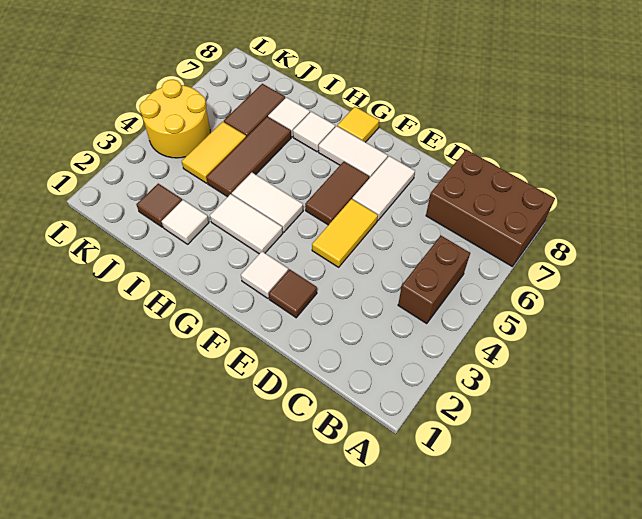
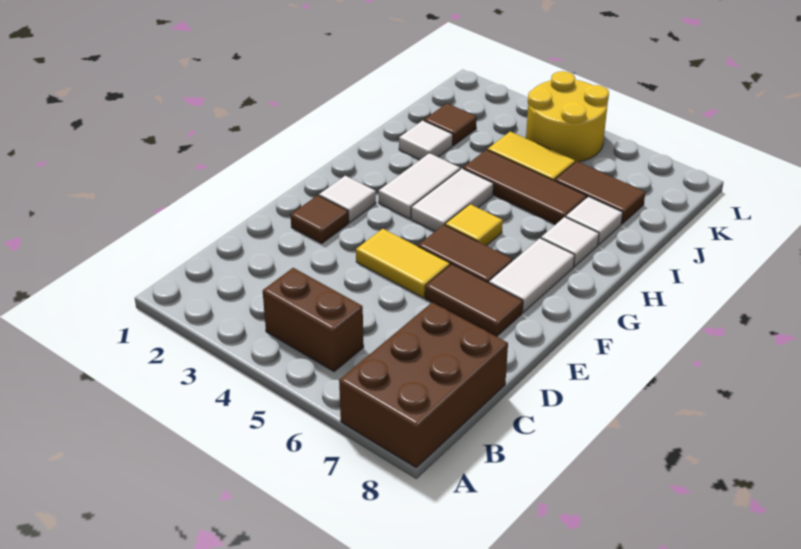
white tile E6:E7 level 1 -> brown tile E6:E7 level 1
yellow tile G8 level 1 -> yellow tile G5 level 1

